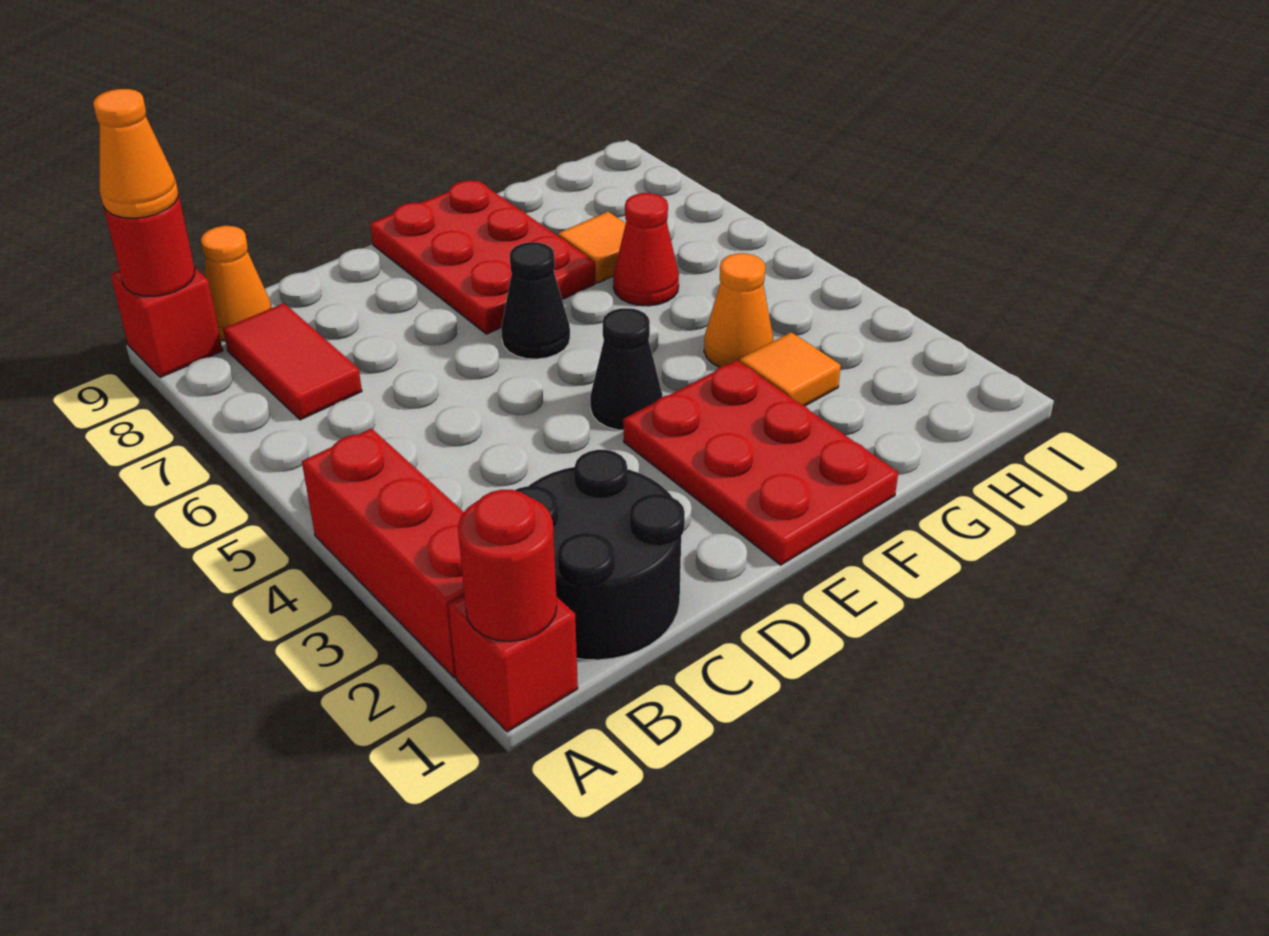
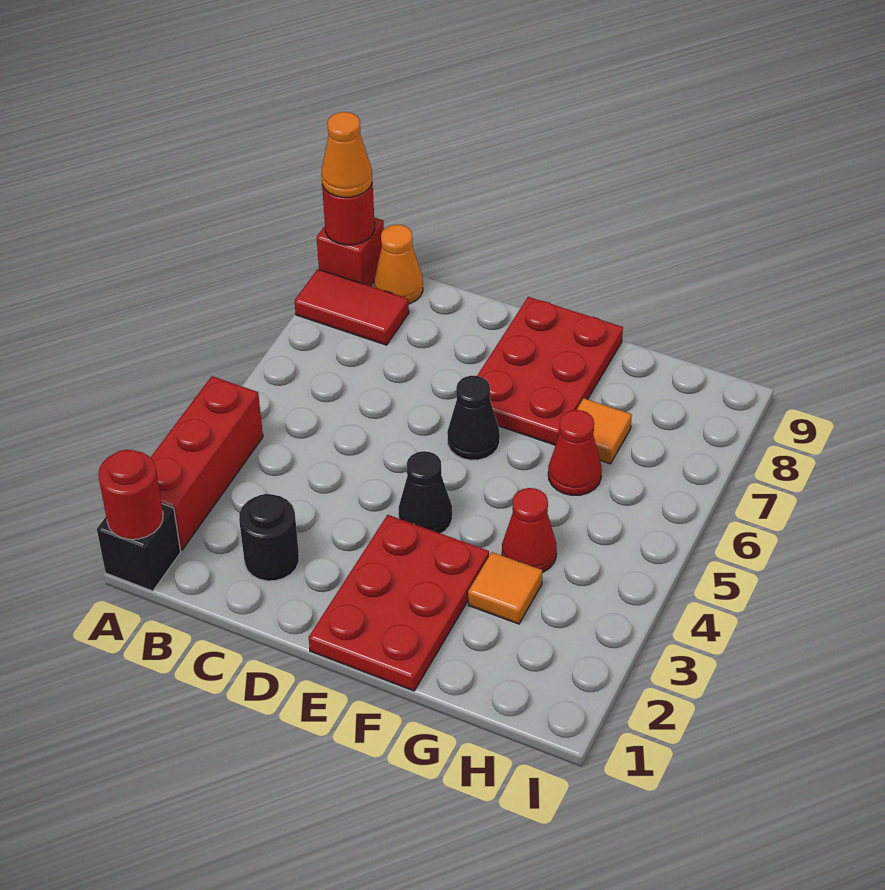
red brick A1 level 1 -> black brick A1 level 1
black round brick B1:C2 level 1 -> black round brick C2 level 1
red tile B7:B8 level 1 -> red tile A8:B8 level 1
orange cone G4 level 1 -> red cone G4 level 1

